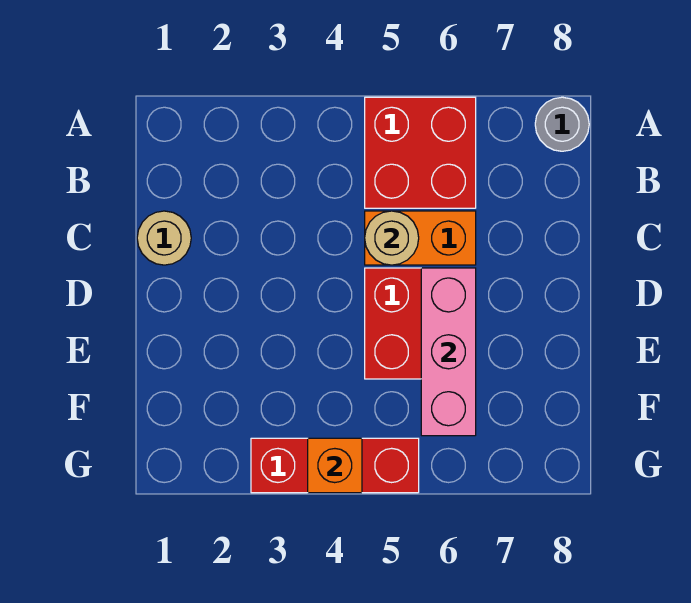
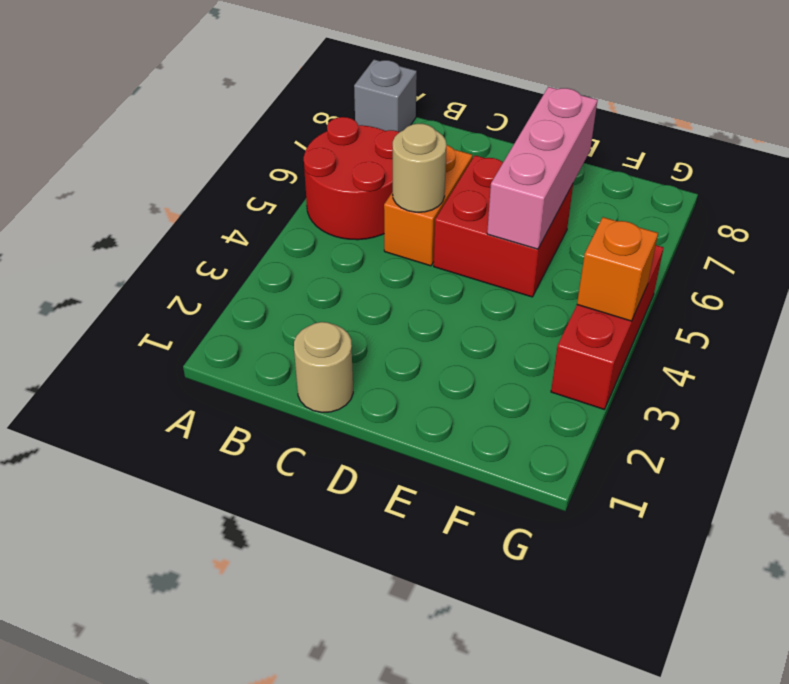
red brick A5:B6 level 1 -> red round brick A5:B6 level 1
grey round brick A8 level 1 -> grey brick A8 level 1
pink brick D6:F6 level 2 -> pink brick E5:E7 level 2

